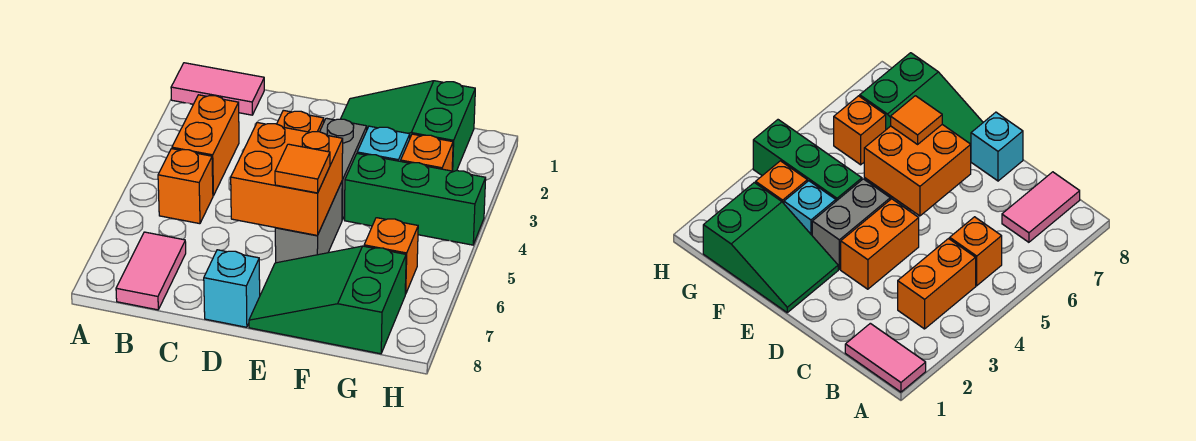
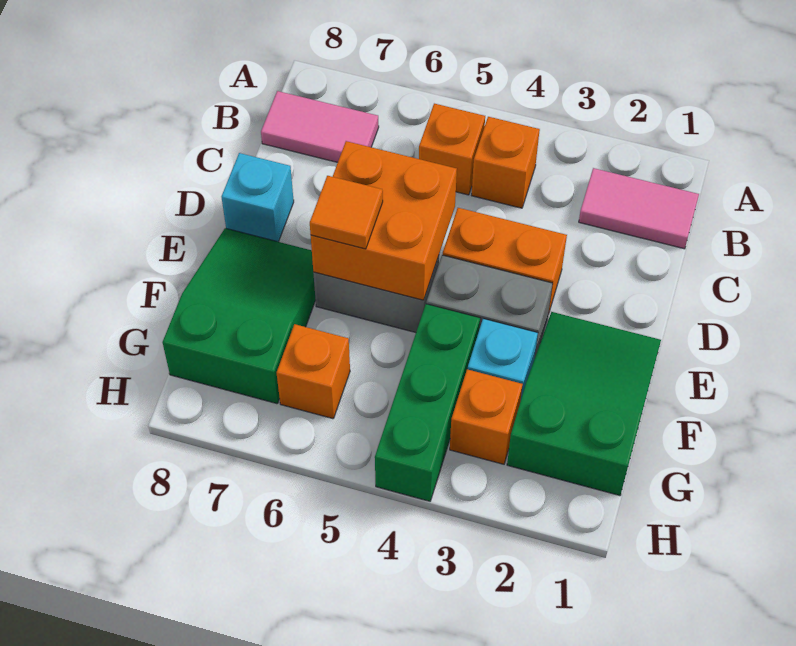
pink tile A1:B1 level 1 -> pink tile B1:B2 level 1
orange brick B3:B4 level 1 -> orange brick B4 level 1

